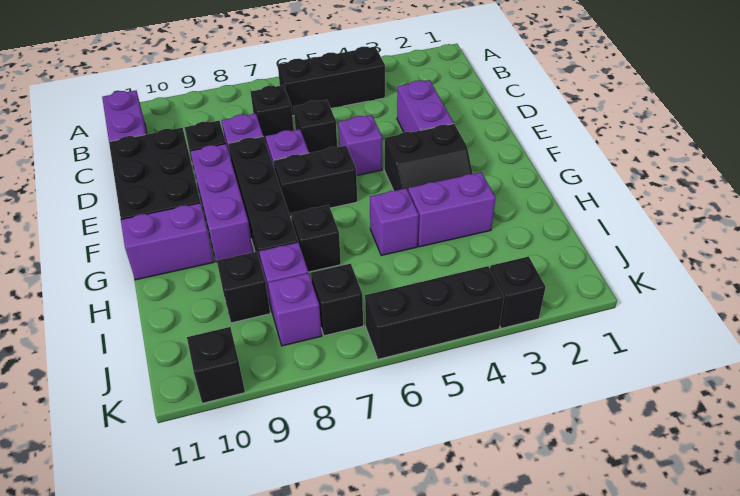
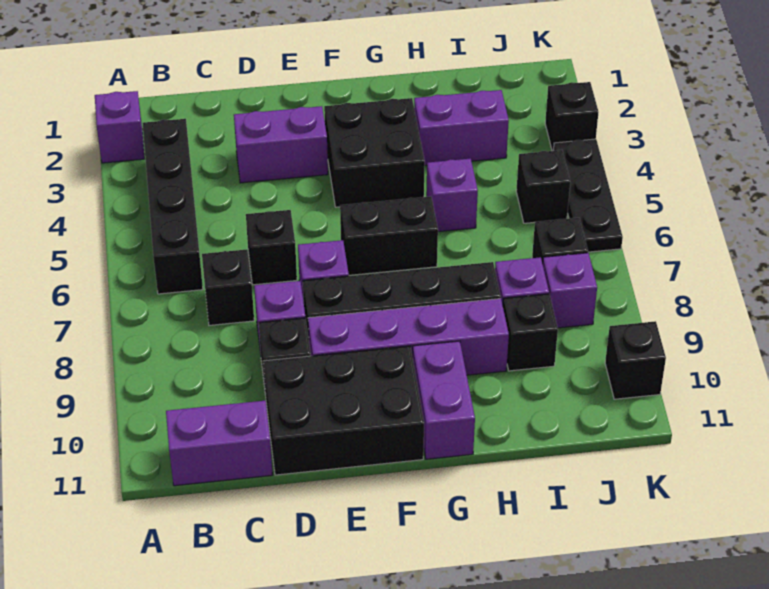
black brick B4:B6 level 1 -> black brick B3:B6 level 1
purple brick E5 level 1 -> purple brick A2 level 1
purple brick E9:G9 level 1 -> purple brick E9:H9 level 1
black slope F3:G4 level 1 top F -> black brick F3:G4 level 1
black brick F6:F7 level 1 -> black brick F6:G6 level 1
purple brick H3:H4 level 1 -> purple brick H3:I3 level 1
black brick H7 level 1 -> black brick J5 level 1
black brick K4:K6 level 1 -> black plate K4:K6 level 1

